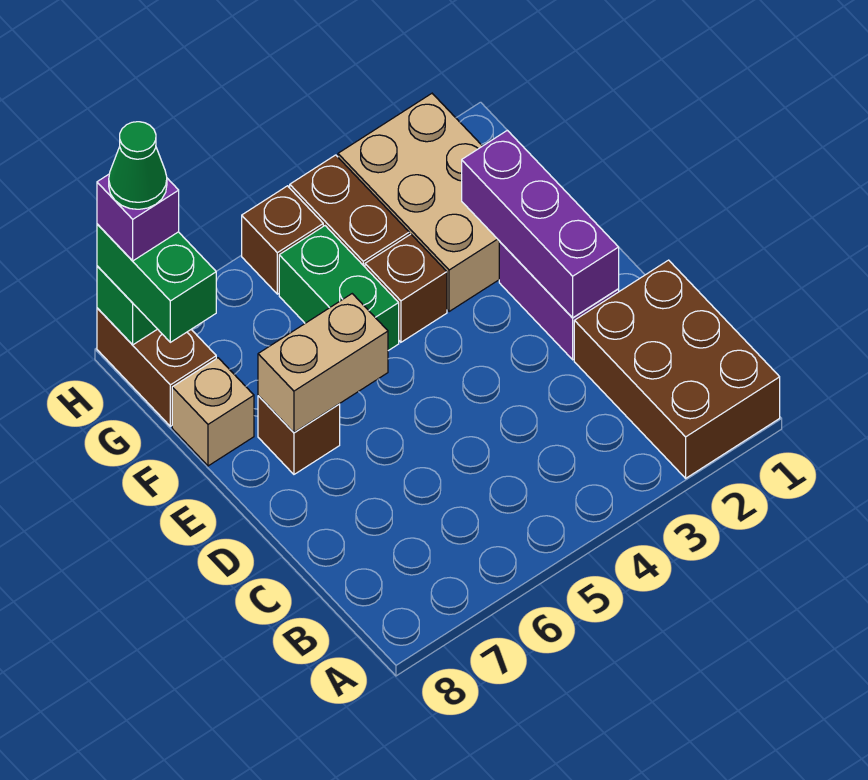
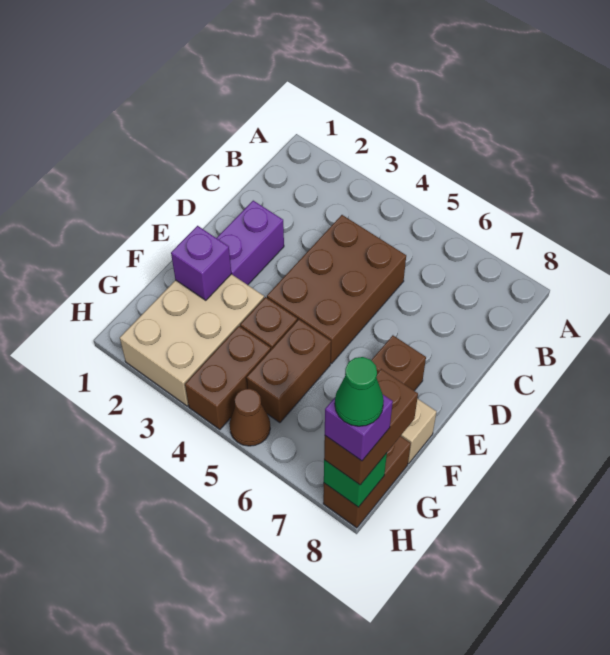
brown brick A1:C2 level 1 -> brown brick C4:E5 level 1
purple brick D2:F2 level 2 -> purple brick F2 level 2
tan brick E6:E7 level 2 -> none
green brick F5:G5 level 1 -> brown brick F5:G5 level 1
green brick G8:H8 level 3 -> brown brick G8:H8 level 3
brown brick H5 level 1 -> brown cone H5 level 1

